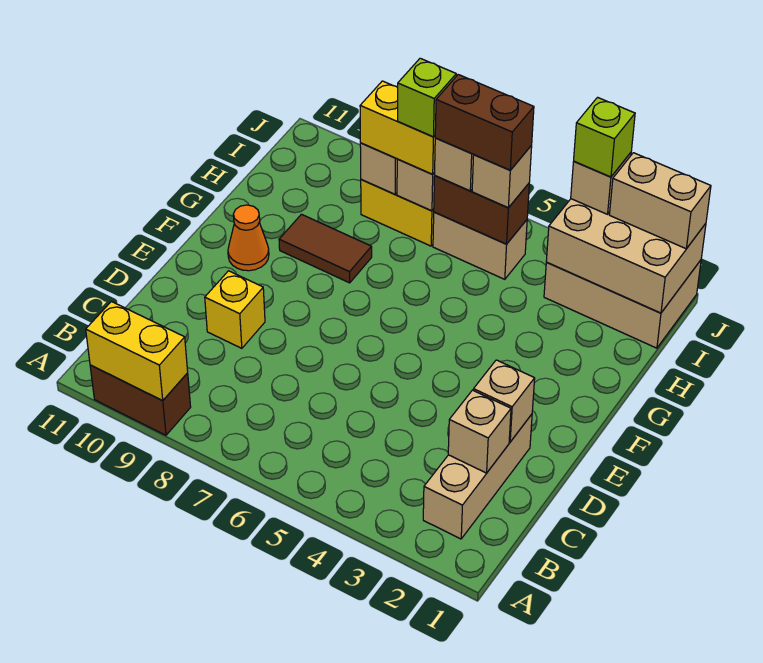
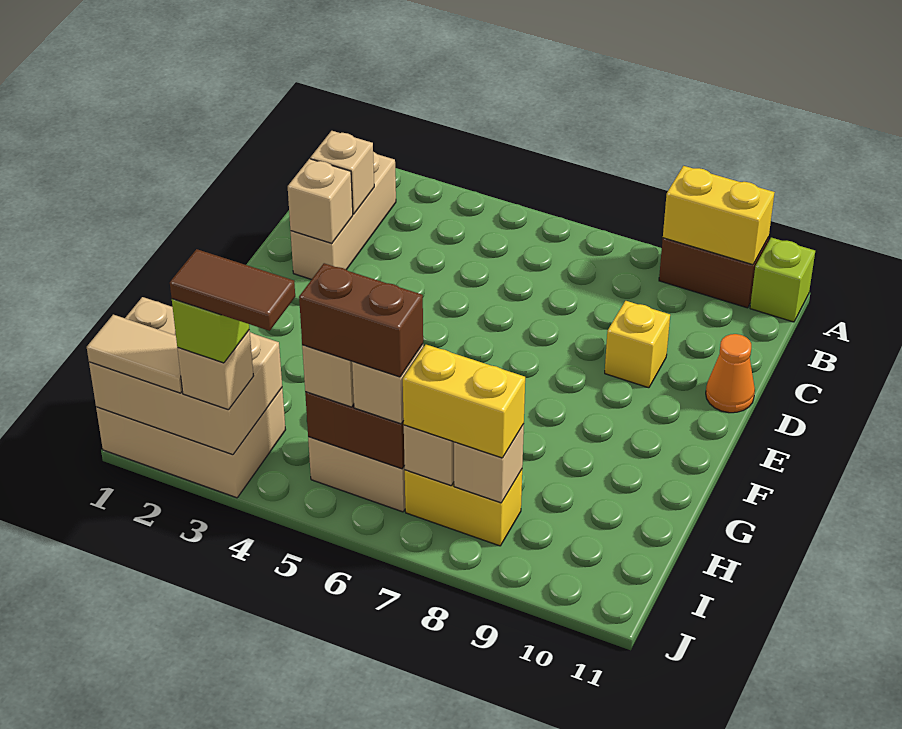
orange cone F10 level 1 -> orange cone D11 level 1
brown tile G8:G9 level 1 -> brown tile J3:J4 level 5
lime brick I7 level 4 -> lime brick A11 level 1
tan brick J1:J2 level 3 -> tan tile J1:J2 level 3

